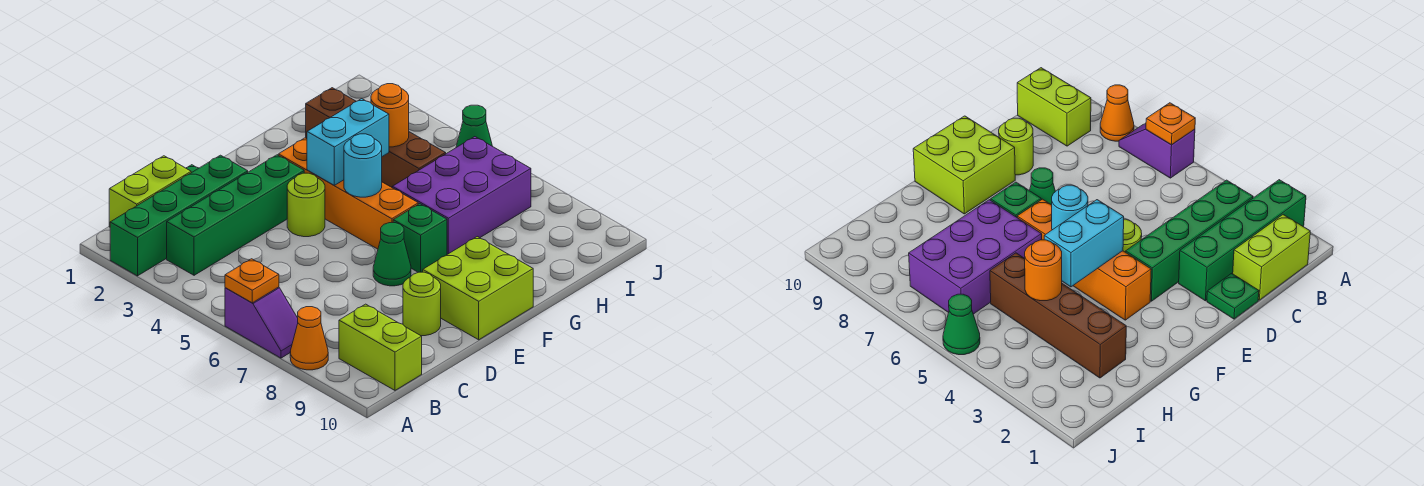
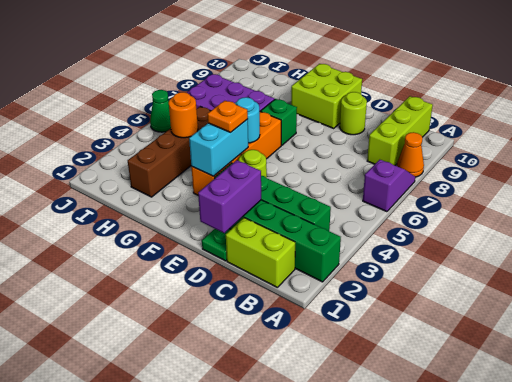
orange plate A6 level 2 -> orange plate F4 level 3
lime brick B9:B10 level 1 -> lime brick B8:B10 level 1
none -> purple brick D1:D2 level 2
green cone E7 level 1 -> none
cyan brick F4:G4 level 2 -> cyan brick F3:F4 level 2

